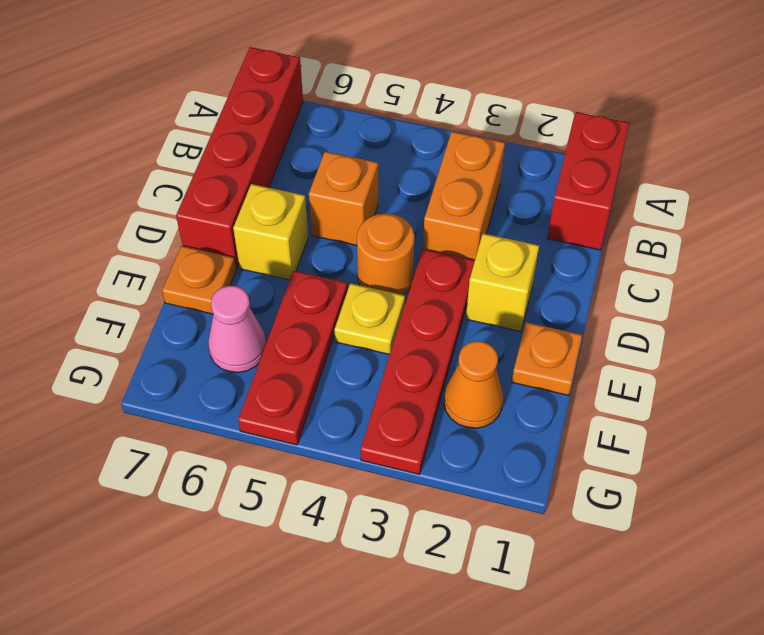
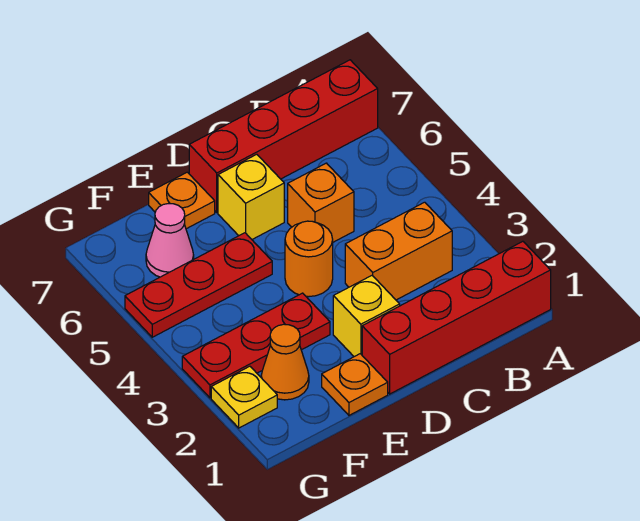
red brick A1:B1 level 1 -> red brick A1:D1 level 1
red plate D3:G3 level 1 -> red plate E3:G3 level 1
yellow plate E4 level 1 -> yellow plate G2 level 1

